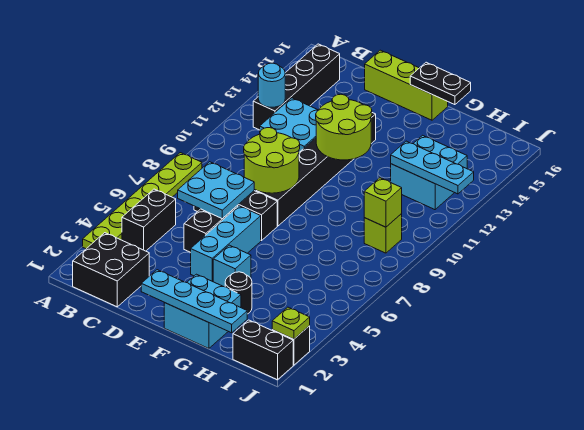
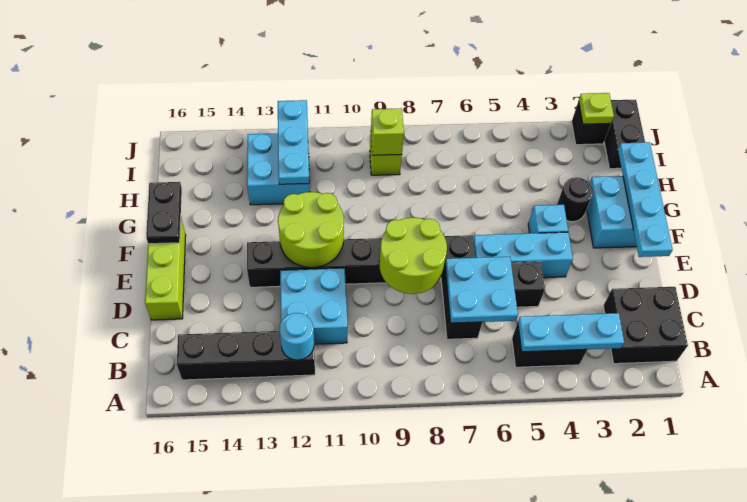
lime plate A3:A8 level 1 -> none
none -> cyan plate B3:B5 level 2

